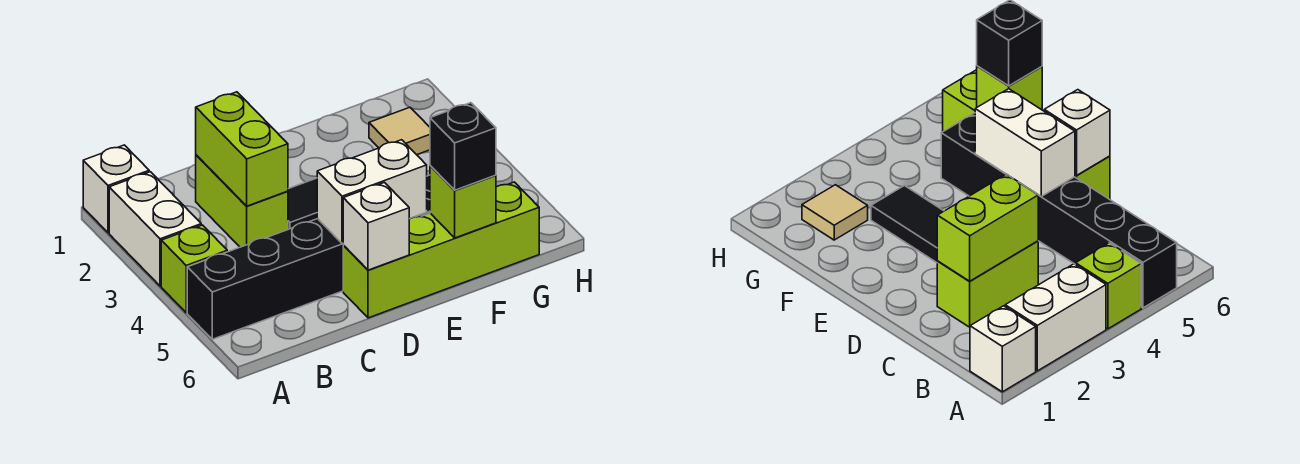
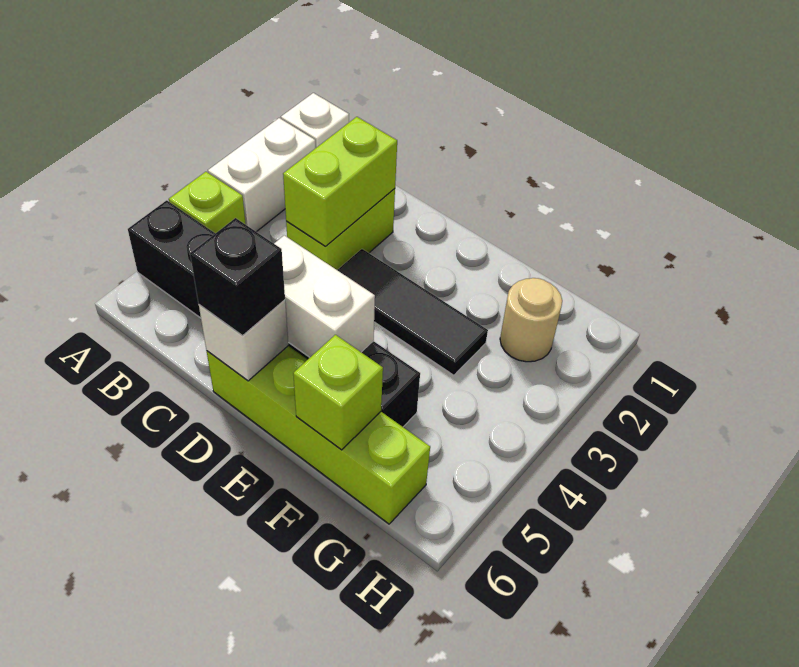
black brick F6 level 3 -> black brick D6 level 3
tan tile G2 level 1 -> tan round brick G2 level 1

